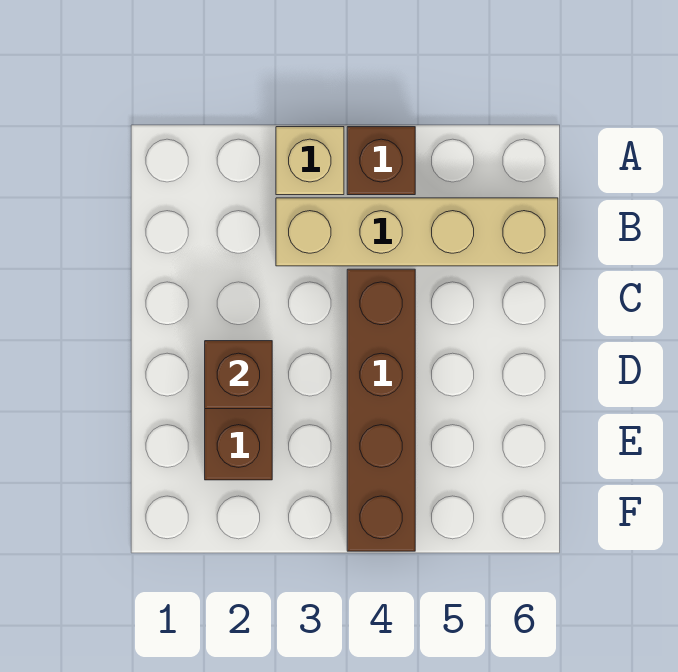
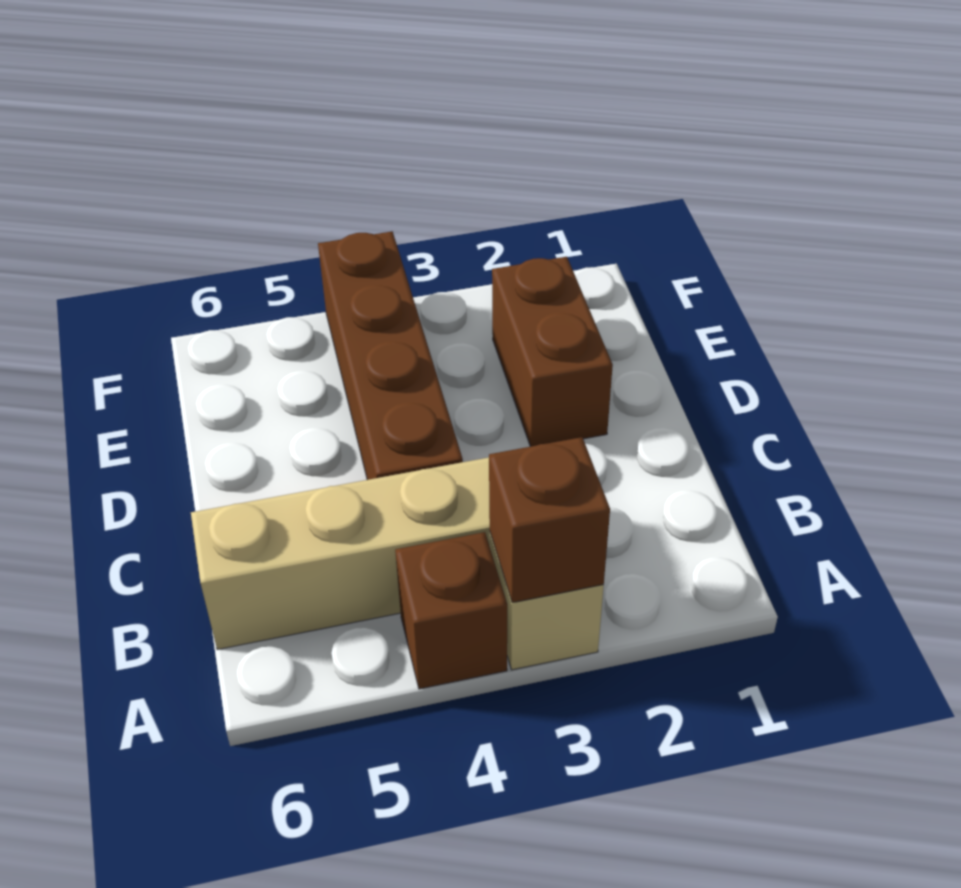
brown brick D2 level 2 -> brown brick A3 level 2

